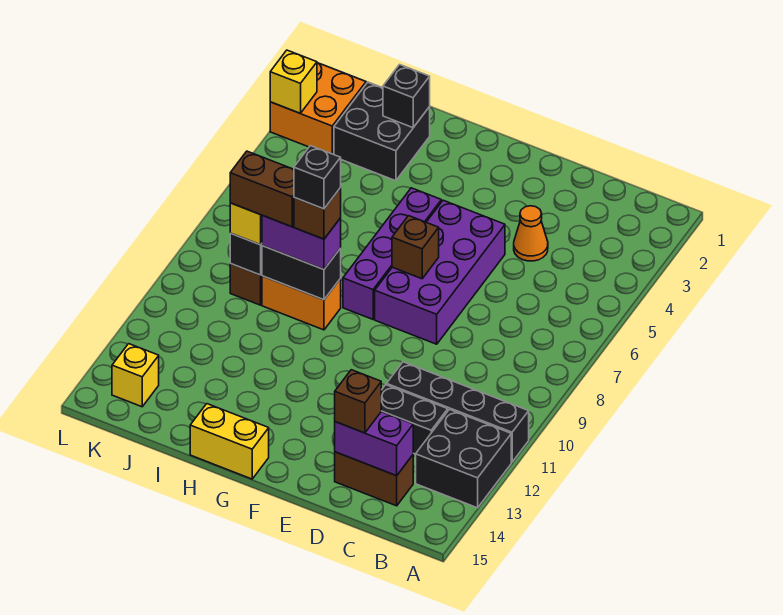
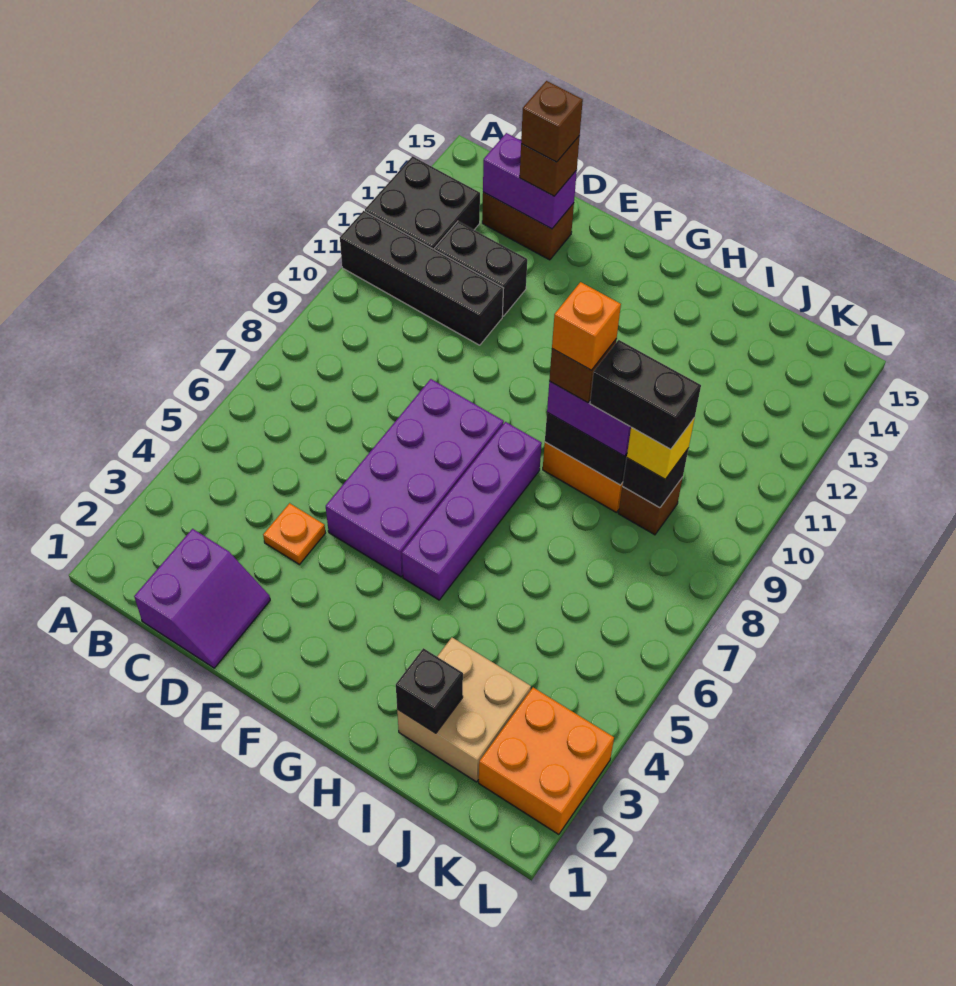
none -> purple slope C1:D2 level 1 top C
orange cone D4 level 1 -> orange plate D4 level 1
brown brick F7 level 2 -> brown brick D14 level 4
yellow brick G15:H15 level 1 -> none
black brick H9 level 5 -> orange brick H9 level 5
black brick I2:J3 level 1 -> tan brick I2:J3 level 1
brown brick I9:J9 level 4 -> black brick I9:J9 level 4
yellow brick K14 level 1 -> none
yellow brick L3 level 2 -> none

